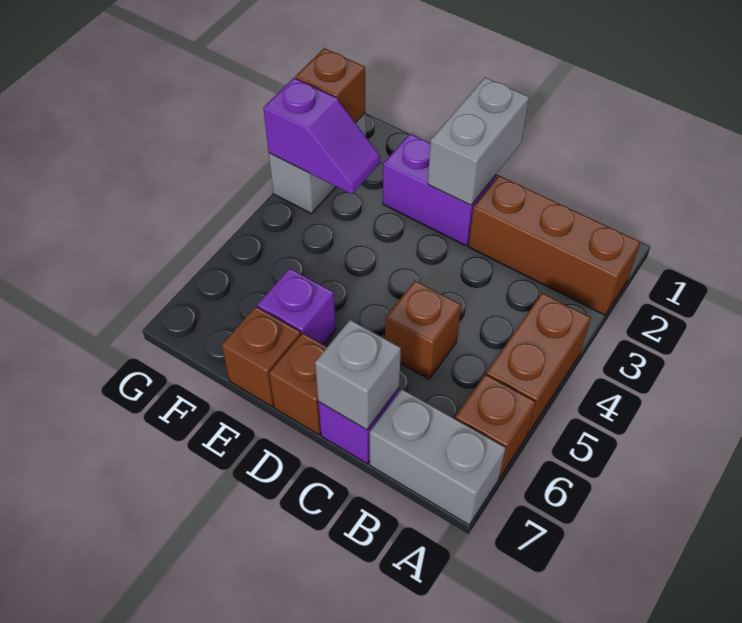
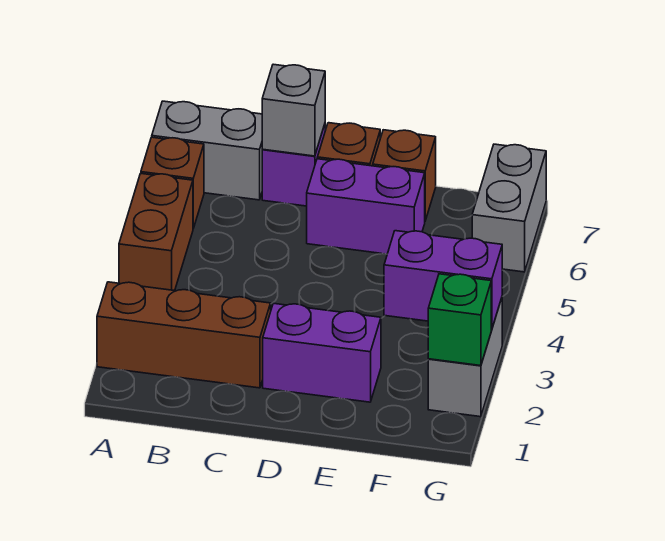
brown brick C5 level 1 -> none
grey brick D1:D2 level 2 -> grey brick G6:G7 level 1
purple brick E6 level 1 -> purple brick D6:E6 level 1
purple slope F3:G3 level 2 top G -> purple brick F3:G3 level 2
brown brick G2 level 2 -> green brick G2 level 2

